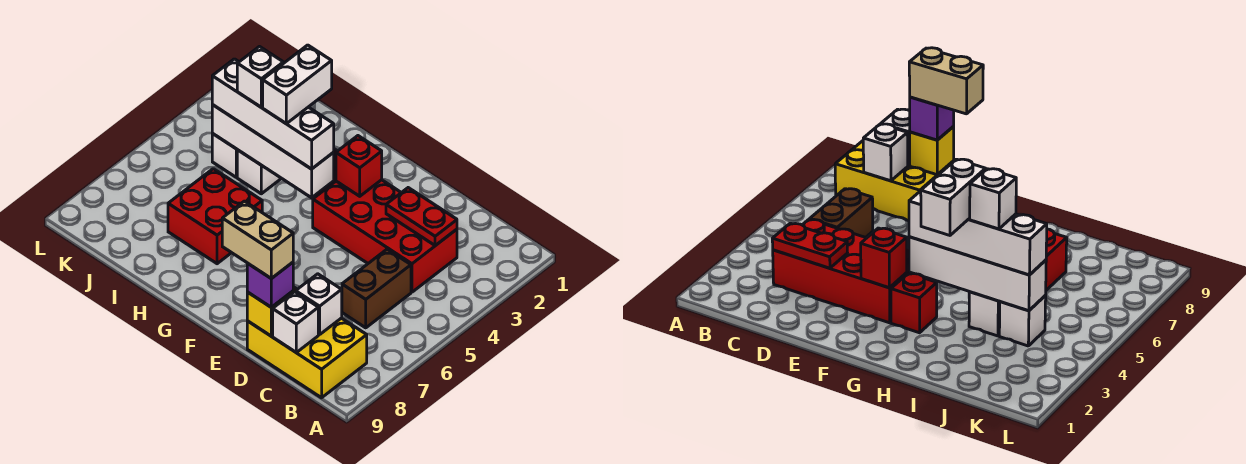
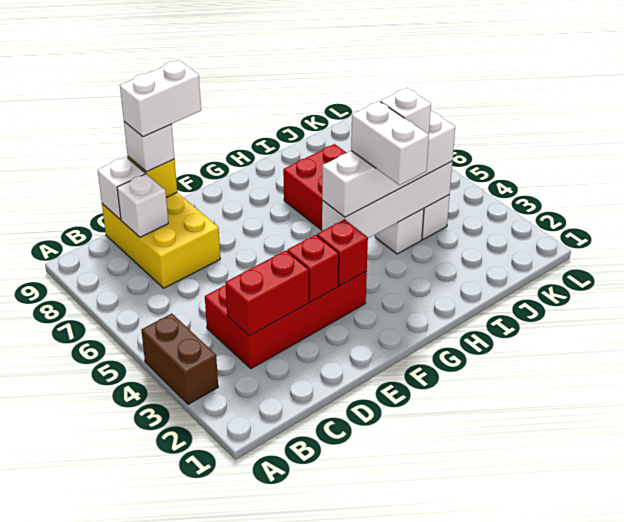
yellow brick B8:D9 level 1 -> yellow brick C7:D9 level 1
red plate C3:D3 level 2 -> red brick C3:D3 level 2
brown brick C5:C6 level 1 -> brown brick A3:A4 level 1
purple brick D9 level 3 -> white brick D9 level 3
tan brick D9:E9 level 4 -> white brick D9:E9 level 4
red brick G3 level 1 -> red brick E3 level 2

